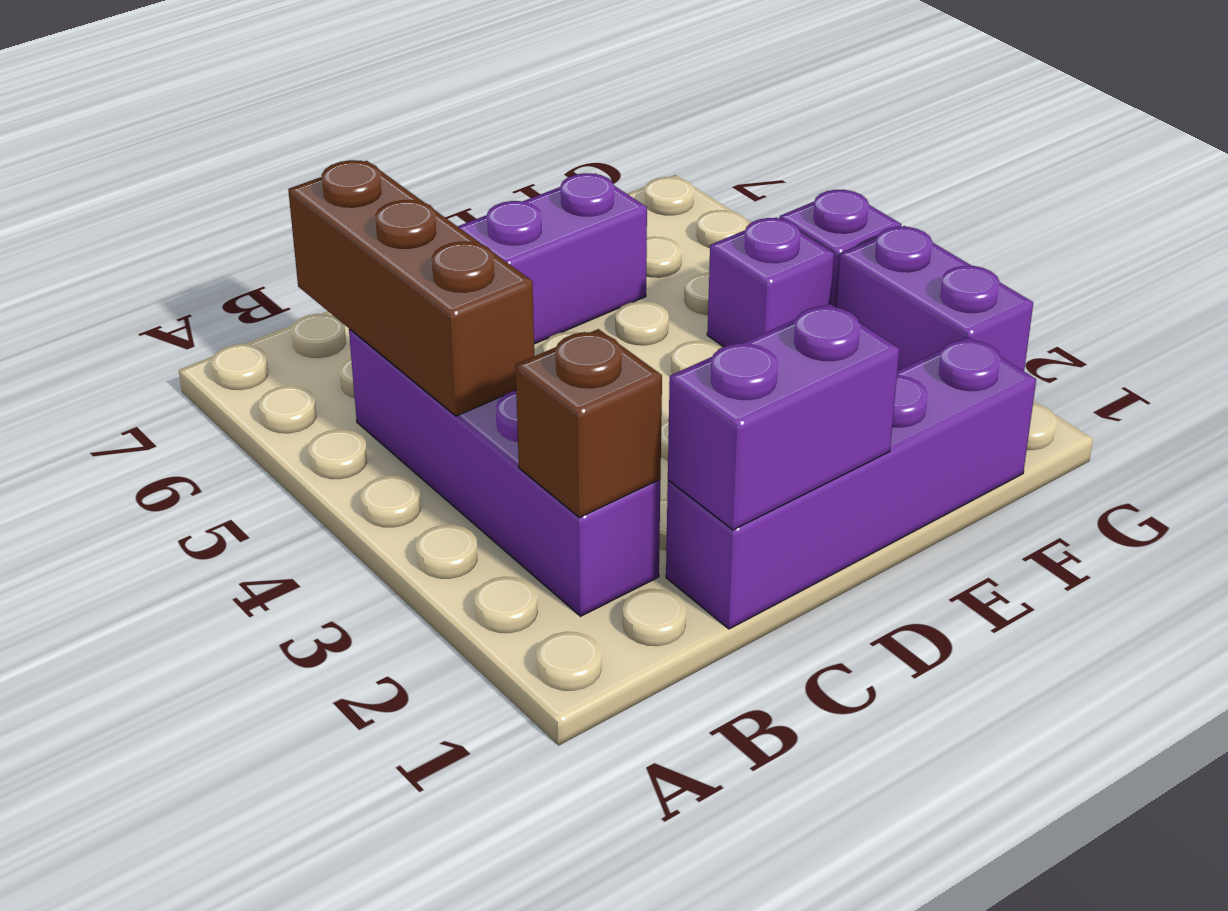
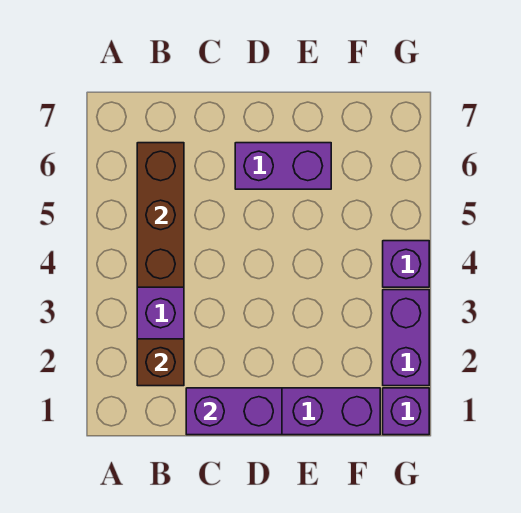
purple brick F4 level 1 -> purple brick G1 level 1

